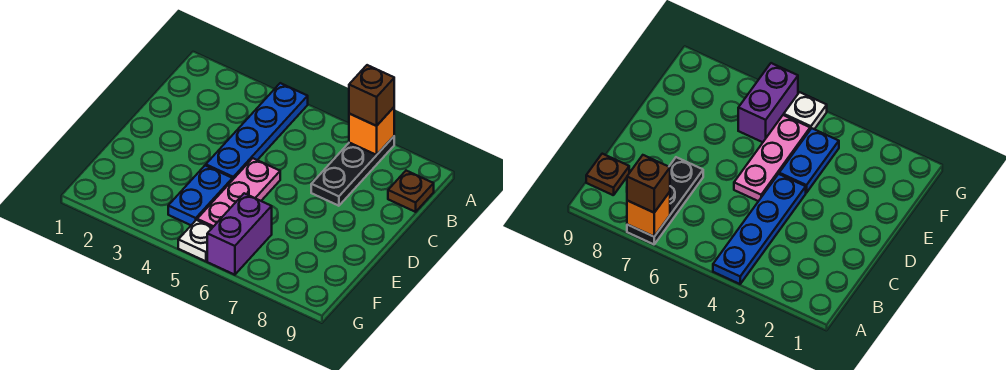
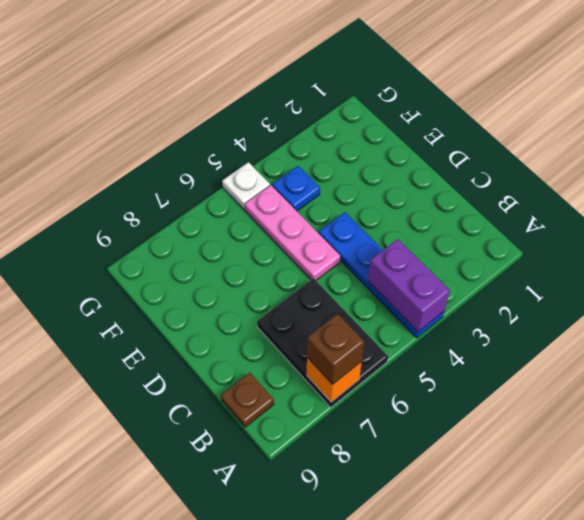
black plate A7:C7 level 1 -> black plate A6:C7 level 1
blue plate E4:F4 level 1 -> blue plate F4 level 1
purple brick F6:G6 level 1 -> purple brick A4:B4 level 2

